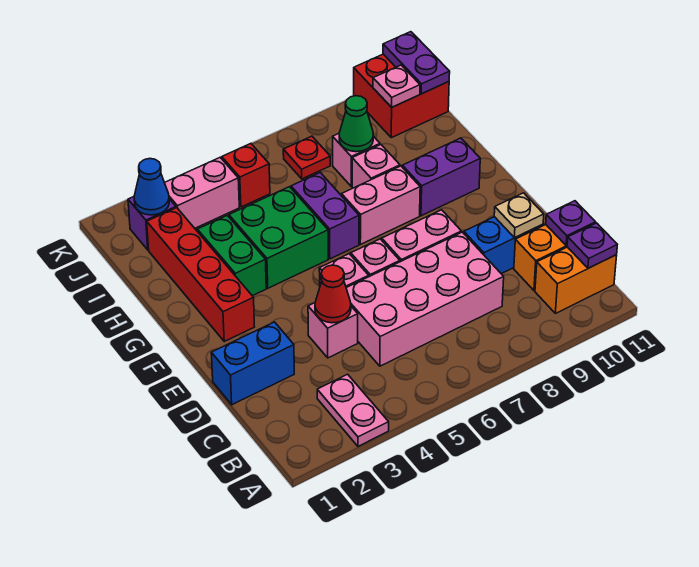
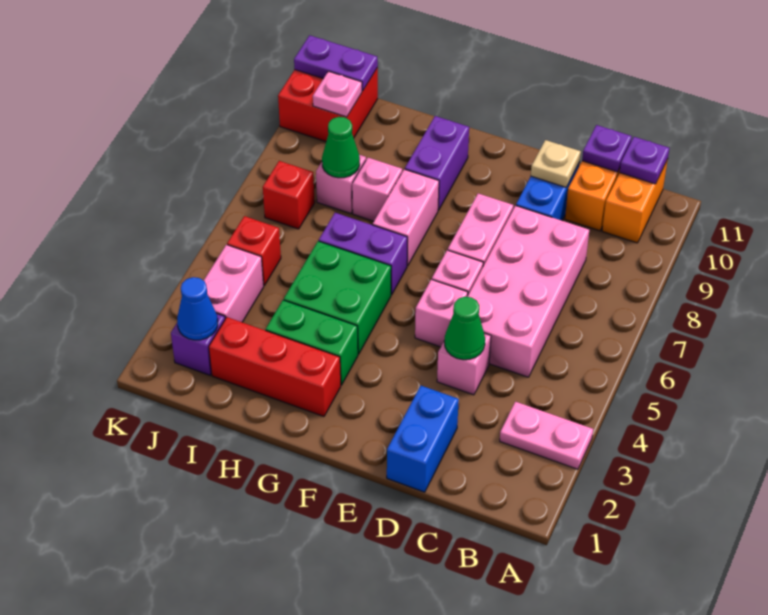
red cone D4 level 2 -> green cone D4 level 2
red brick F2:I2 level 1 -> red brick G2:I2 level 1
red plate J7 level 1 -> red brick J7 level 1

